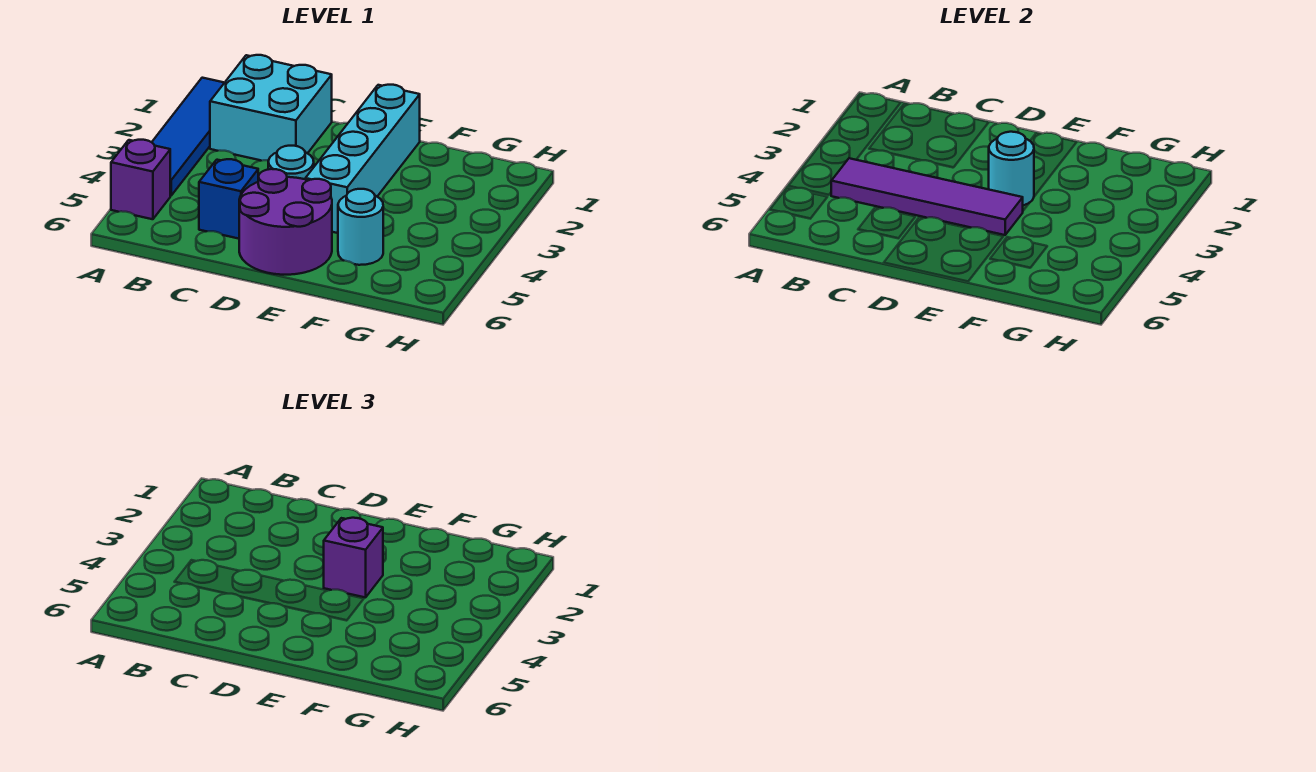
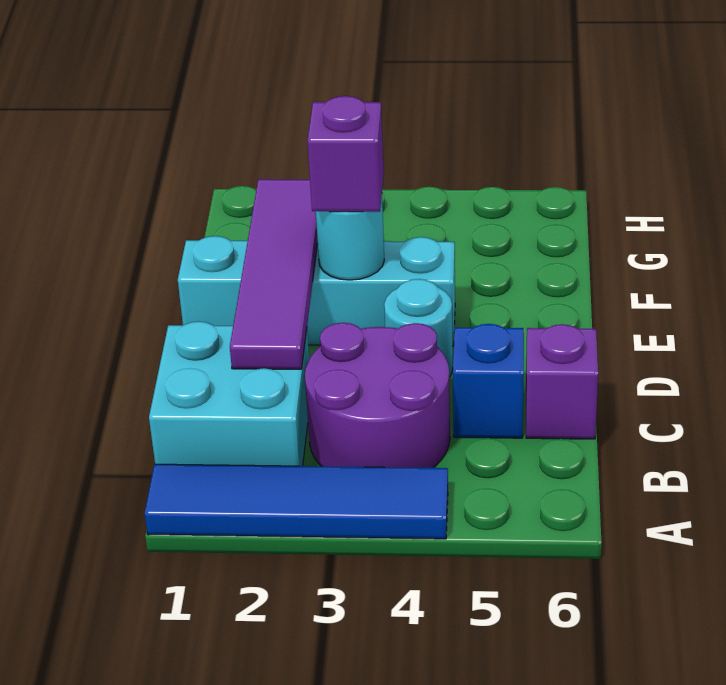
purple brick A5 level 1 -> purple brick C6 level 1
purple tile B4:E4 level 2 -> purple tile C2:F2 level 2
purple round brick D5:E6 level 1 -> purple round brick B3:C4 level 1
cyan round brick F5 level 1 -> none

